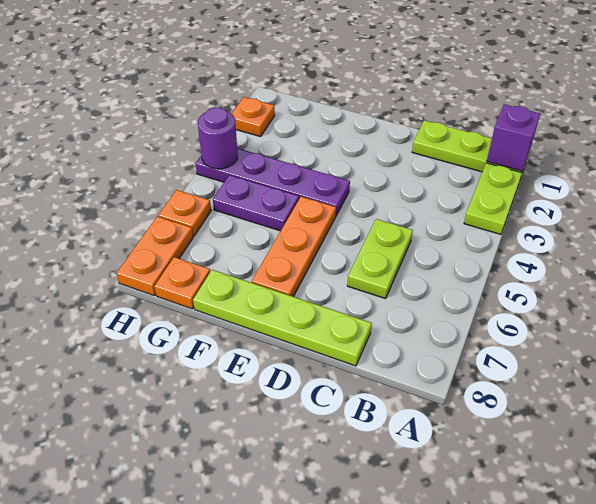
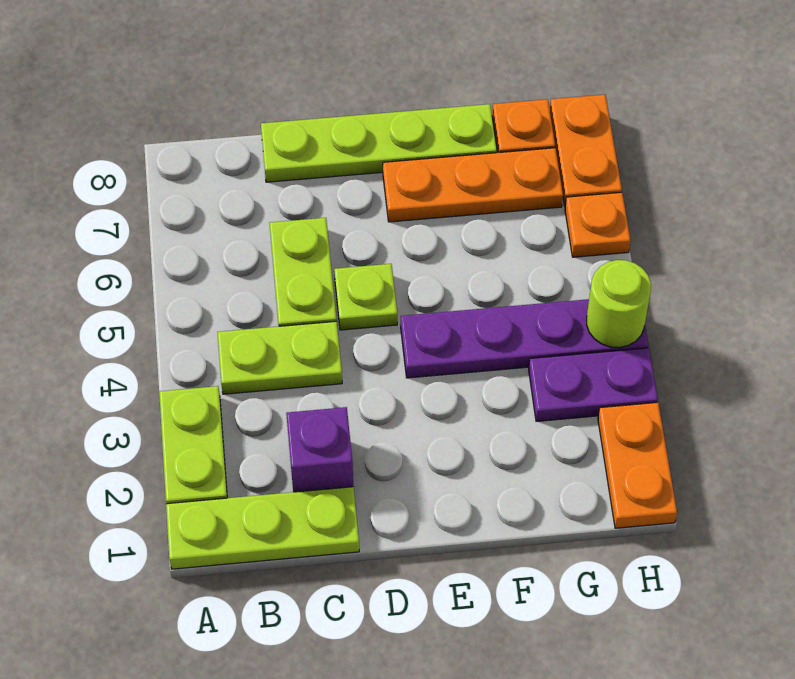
purple brick A1 level 2 -> purple brick C2 level 1
none -> lime plate B4:C4 level 1
none -> lime plate D5 level 1
orange plate E5:E7 level 1 -> orange plate E7:G7 level 1
purple plate F5:G5 level 1 -> purple plate G3:H3 level 1
orange plate H2 level 1 -> orange plate H1:H2 level 1
purple round brick H4 level 2 -> lime round brick H4 level 2

